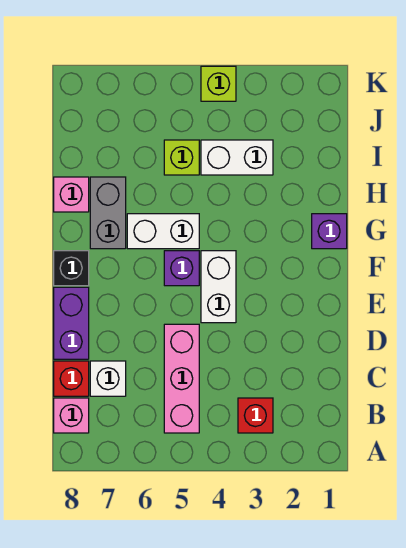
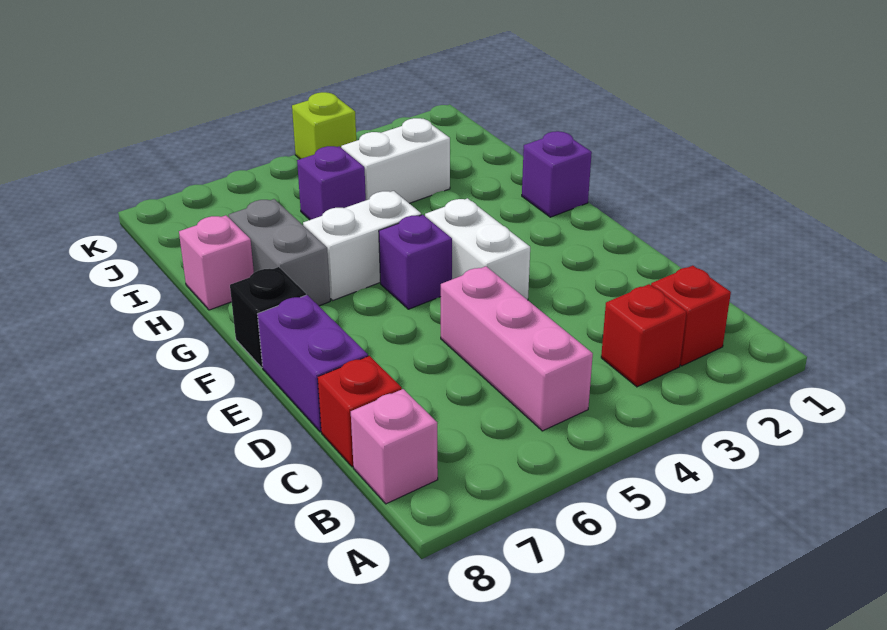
none -> red brick B2 level 1
white brick C7 level 1 -> none
lime brick I5 level 1 -> purple brick I5 level 1

